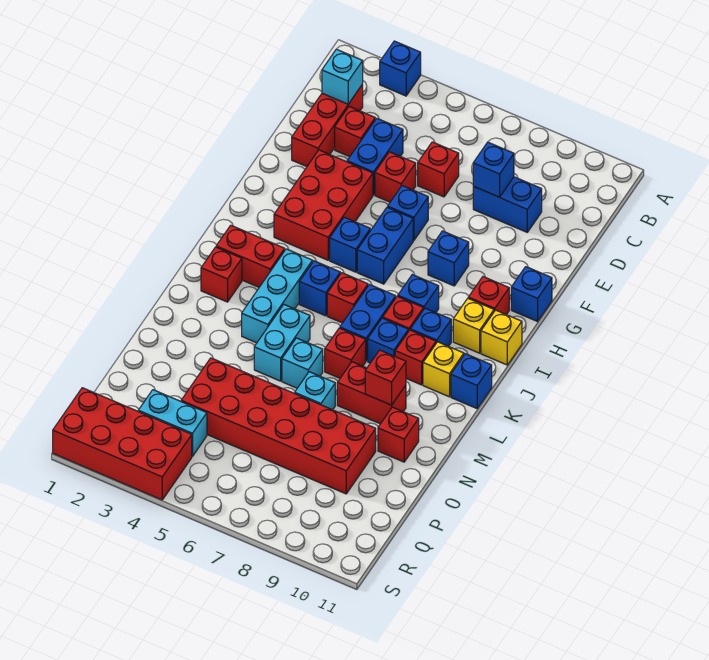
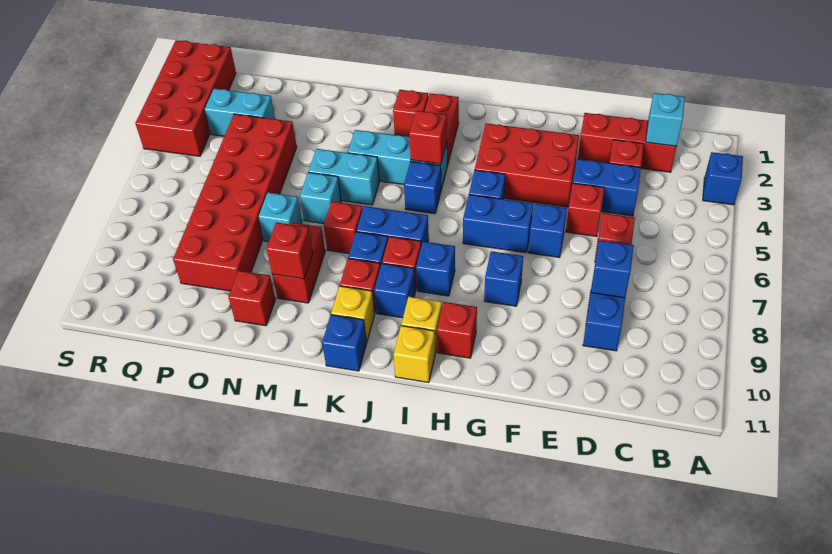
blue brick G11 level 1 -> none
red brick J6 level 1 -> red brick J4 level 2
cyan brick Q3:Q4 level 1 -> cyan brick P3:Q3 level 1

